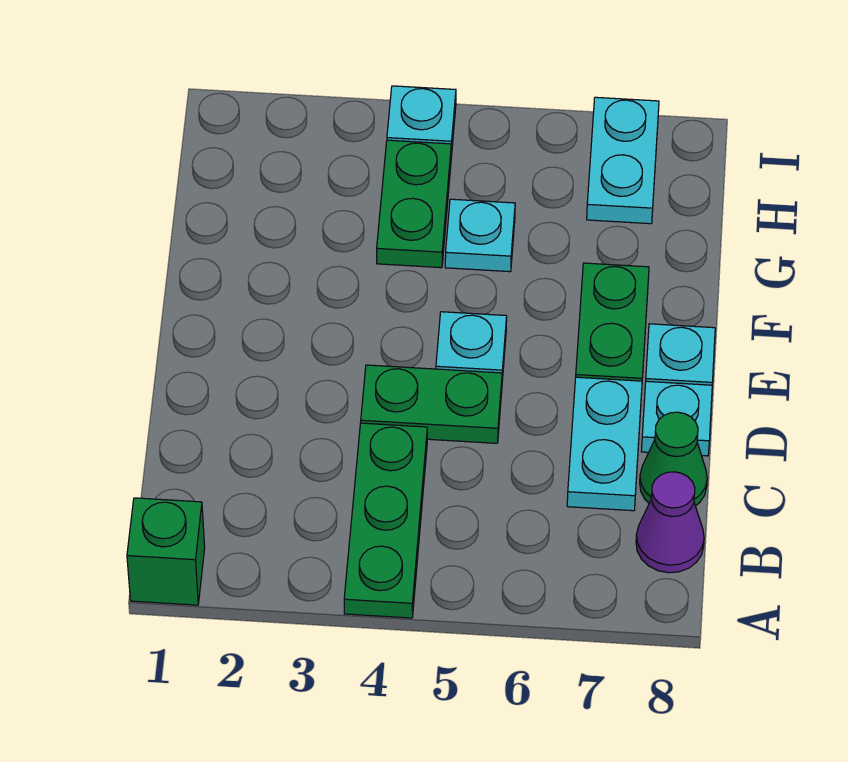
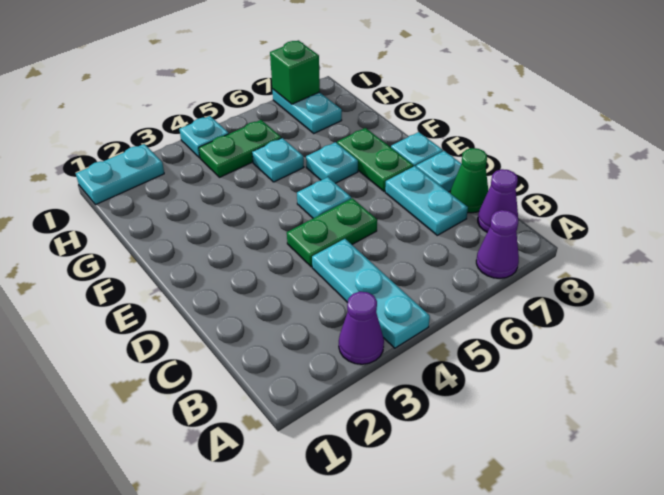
green brick A1 level 1 -> green brick I7 level 2
none -> purple cone A3 level 1
green plate A4:C4 level 1 -> cyan plate A4:C4 level 1
none -> purple cone A7 level 1
none -> cyan plate F6 level 1
green plate G4:H4 level 1 -> green plate H4:H5 level 1
none -> cyan plate I1:I2 level 1

